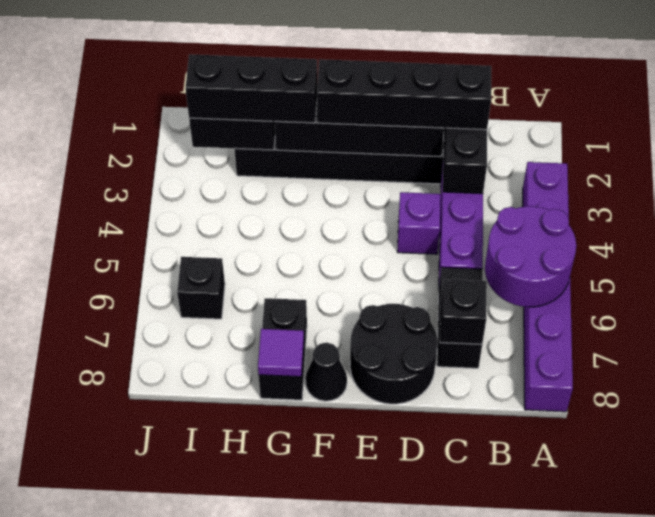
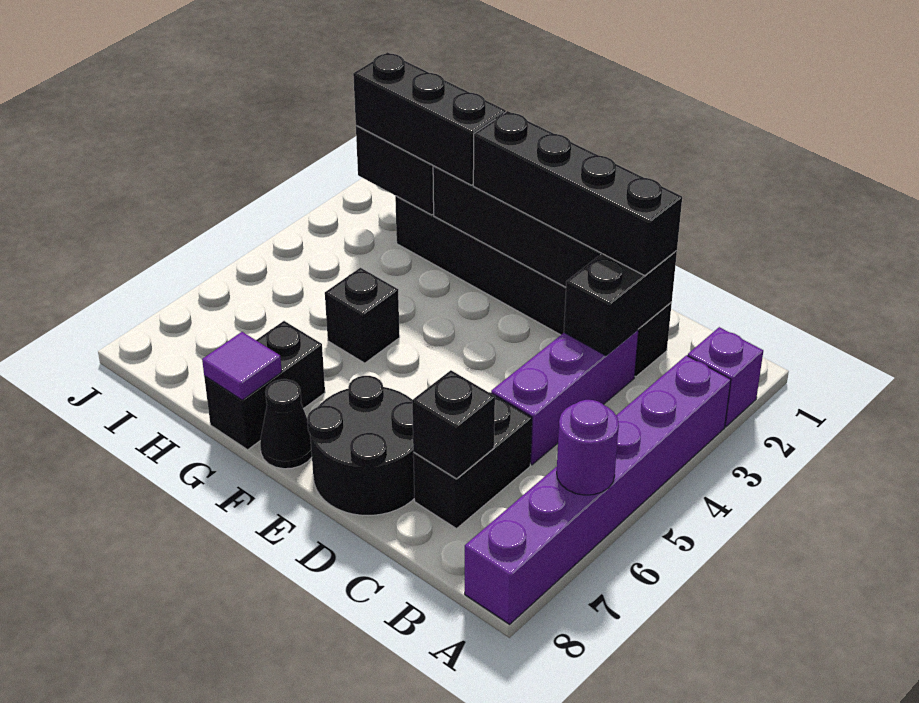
purple round brick A5:B6 level 2 -> purple round brick A6 level 2
purple brick D4 level 1 -> purple brick A2 level 1
black brick I6 level 1 -> black brick G5 level 1

